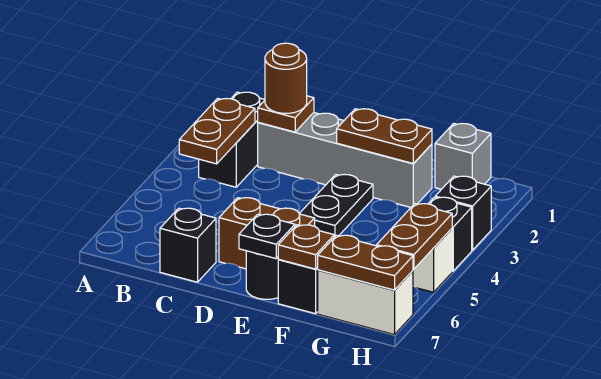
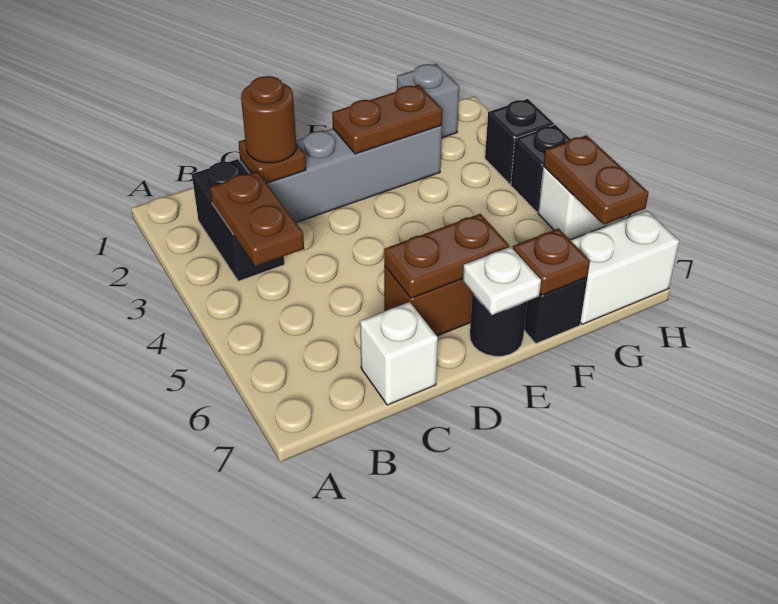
black brick C7 level 1 -> white brick C7 level 1
black plate E3:E4 level 1 -> none
black plate E7 level 2 -> white plate E7 level 2
brown plate G7:H7 level 2 -> brown plate D6:E6 level 2

